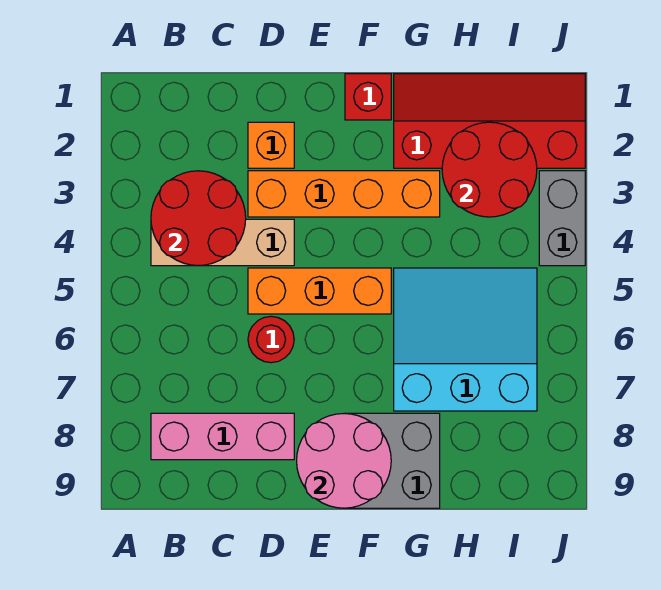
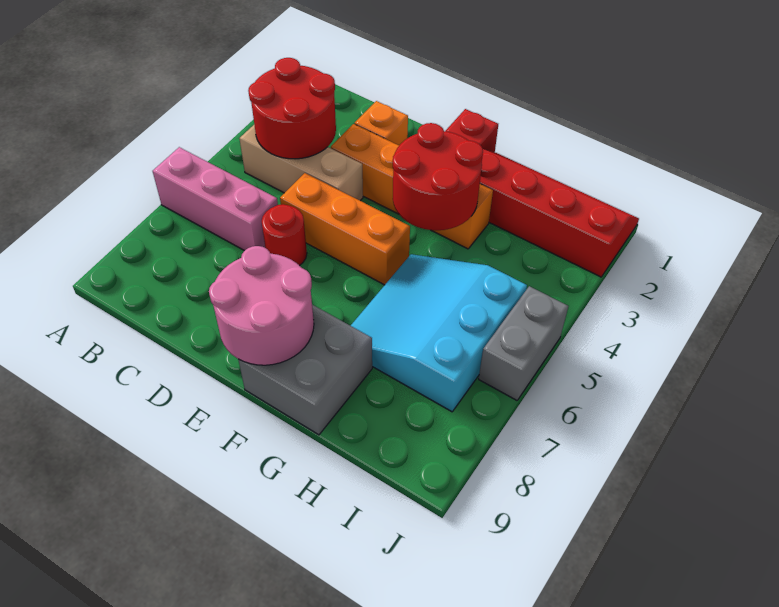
pink brick B8:D8 level 1 -> pink brick A6:C6 level 1
cyan slope G5:I7 level 1 top 7 -> cyan slope G5:I7 level 1 top I
red round brick H2:I3 level 2 -> red round brick F3:G4 level 2
grey brick J3:J4 level 1 -> grey brick J5:J6 level 1

